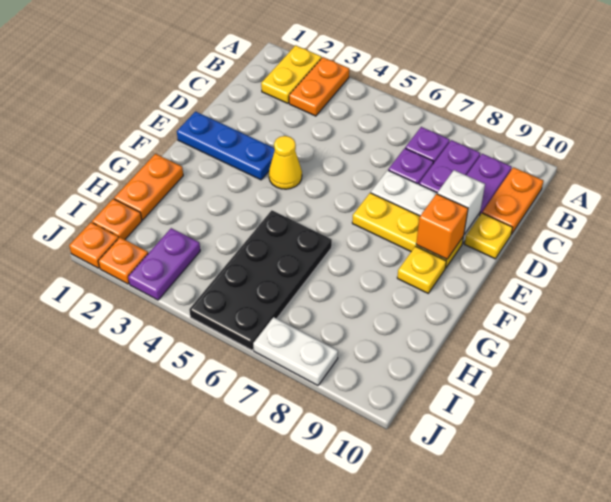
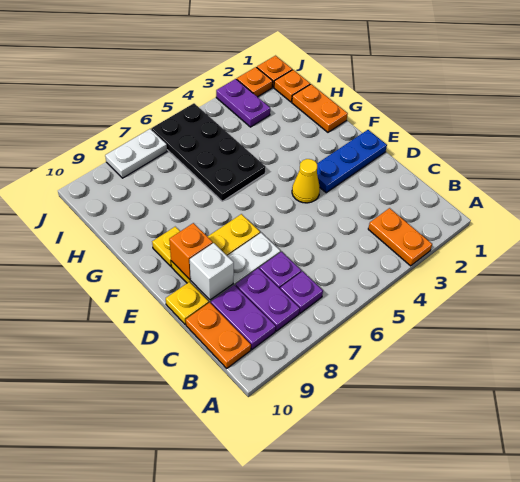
yellow plate A2:B2 level 1 -> none

